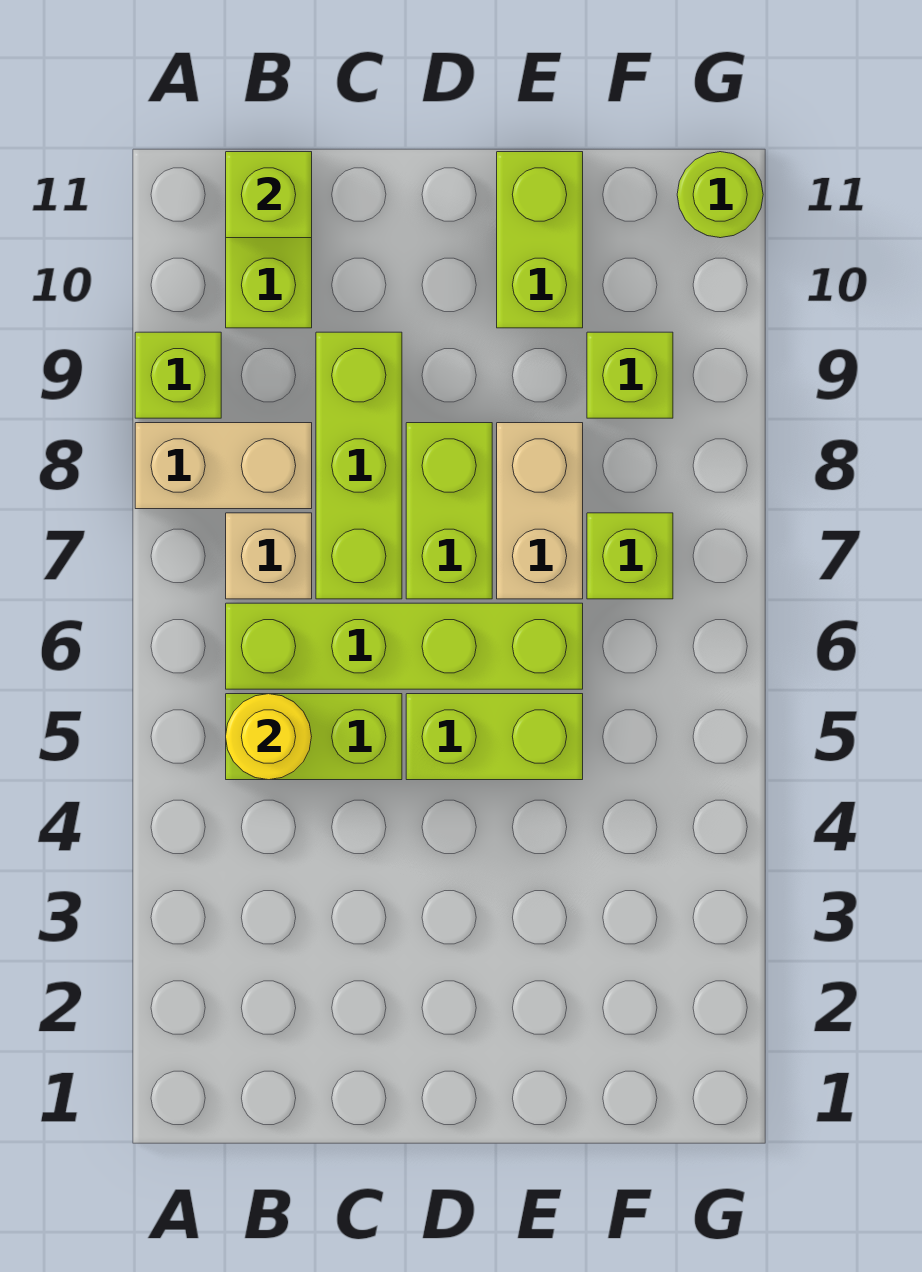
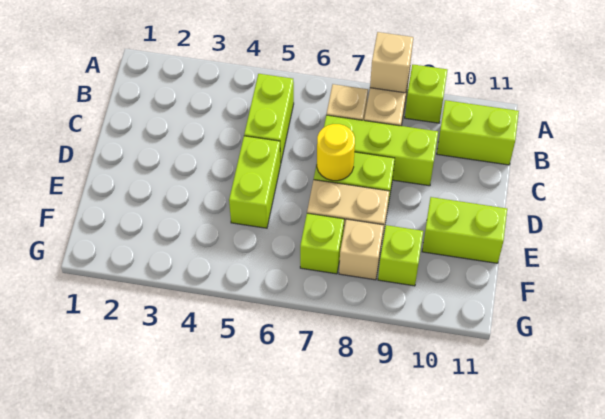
none -> tan brick A8 level 2
yellow round brick B5 level 2 -> yellow round brick D7 level 2
lime brick B6:E6 level 1 -> none
lime brick B11 level 2 -> none
none -> tan brick F8 level 1
lime round brick G11 level 1 -> none

